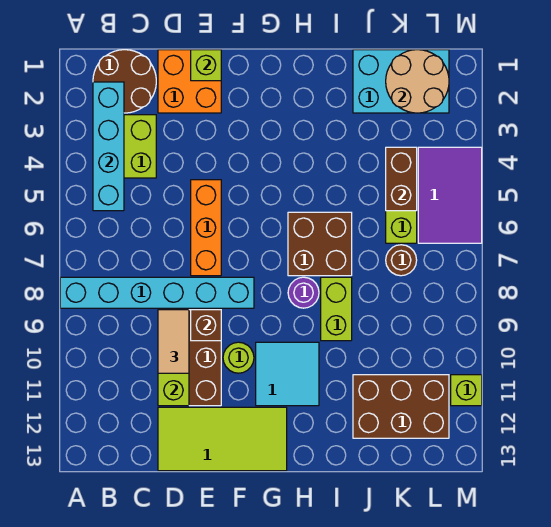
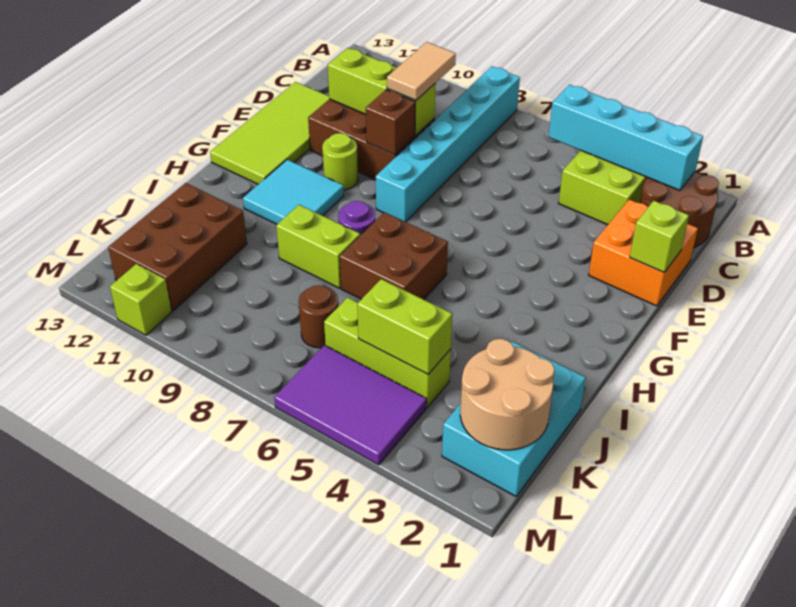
tan tile D9:D10 level 3 -> tan tile C9:D9 level 3
orange brick E5:E7 level 1 -> none
brown brick K4:K5 level 2 -> lime brick K4:K5 level 2

